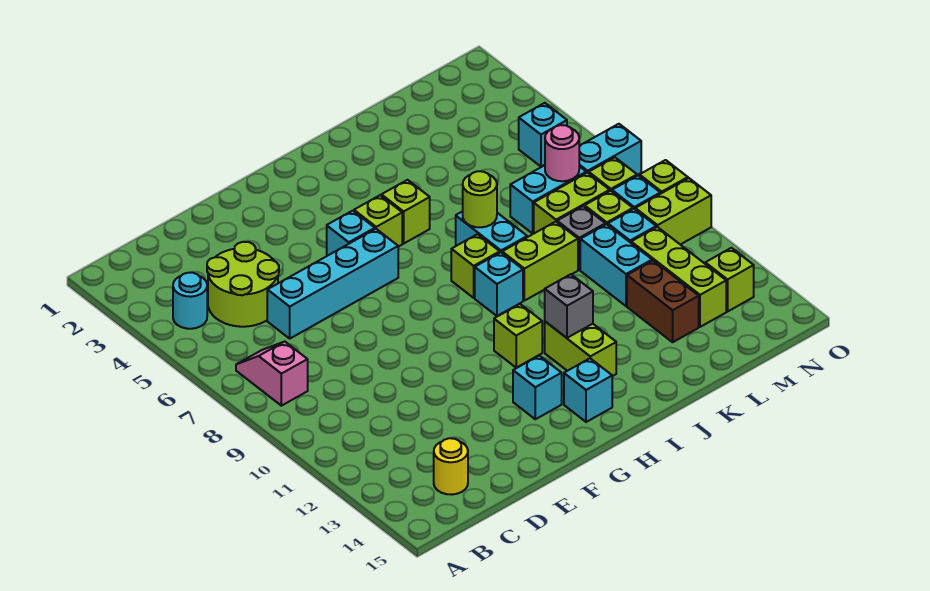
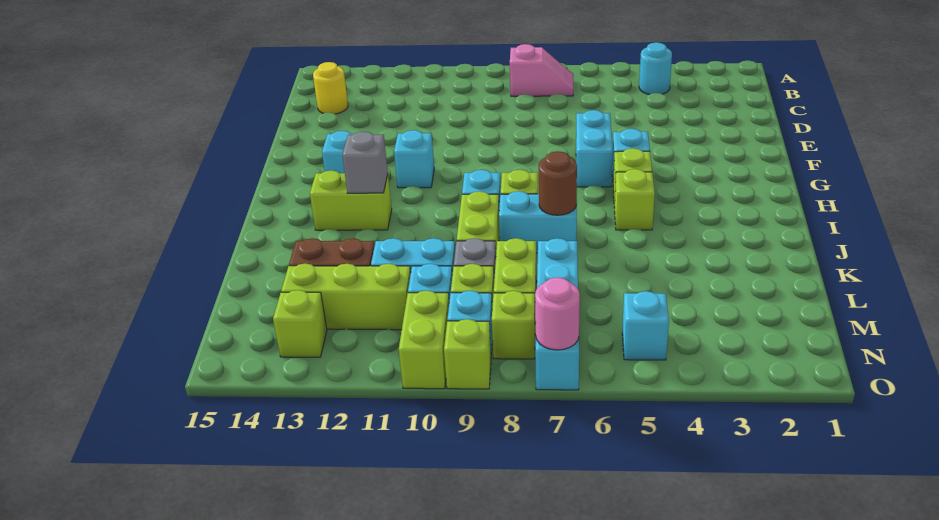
lime round brick C4:D5 level 1 -> none
cyan brick D6:G6 level 1 -> cyan brick F6:G6 level 1
lime brick H11 level 1 -> none
cyan brick H14 level 1 -> cyan brick G11 level 1
lime round brick J7 level 2 -> brown round brick J7 level 2
pink round brick M7 level 2 -> pink round brick O7 level 2

